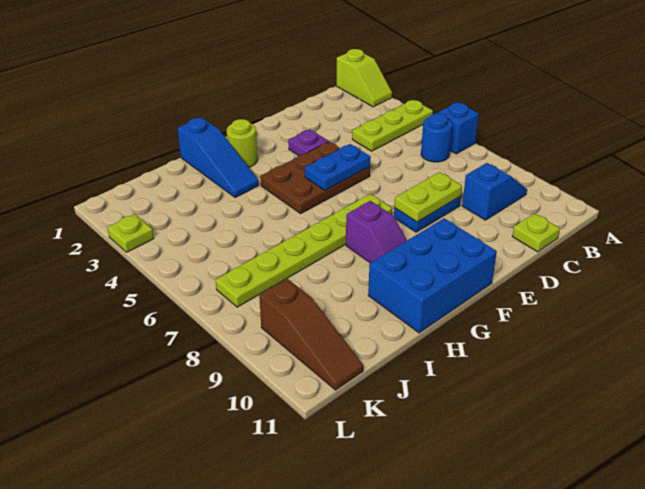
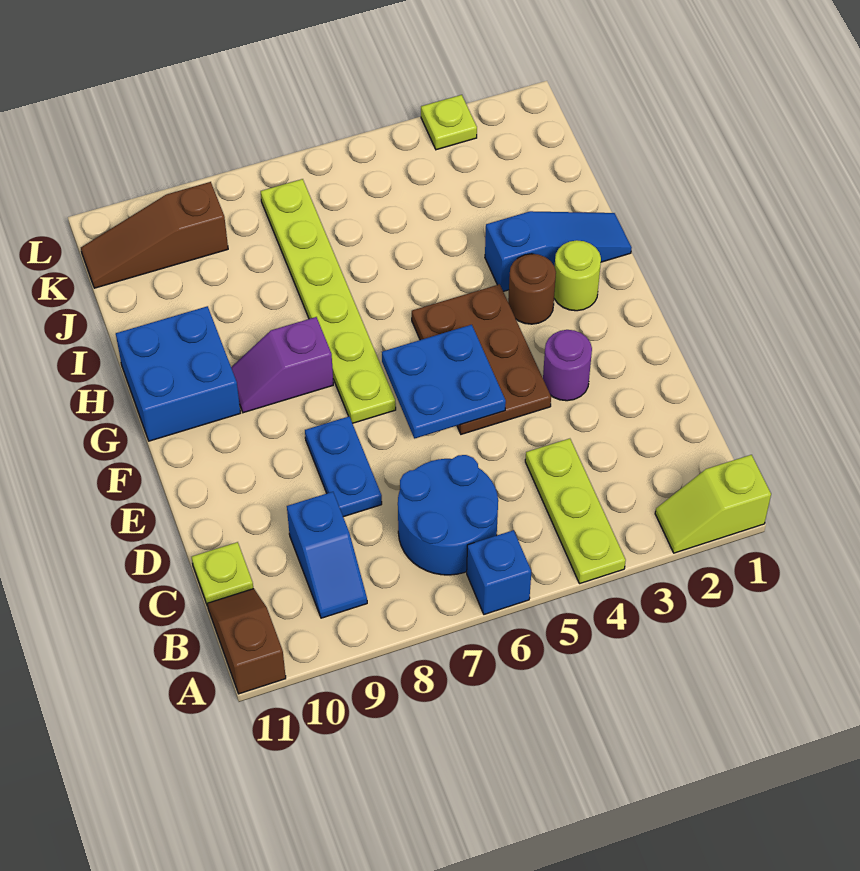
none -> brown slope A11:B11 level 1 top A
blue round brick B6 level 1 -> blue round brick B6:C7 level 1
lime plate D8:E8 level 2 -> none
purple plate E3 level 1 -> purple round brick E3 level 1
blue plate E5:F5 level 2 -> blue plate E5:F6 level 2
blue brick F10:H11 level 1 -> blue brick G10:H11 level 1
none -> brown round brick G3 level 1
blue slope H1:H3 level 1 top 1 -> blue slope H1:H3 level 1 top 3

